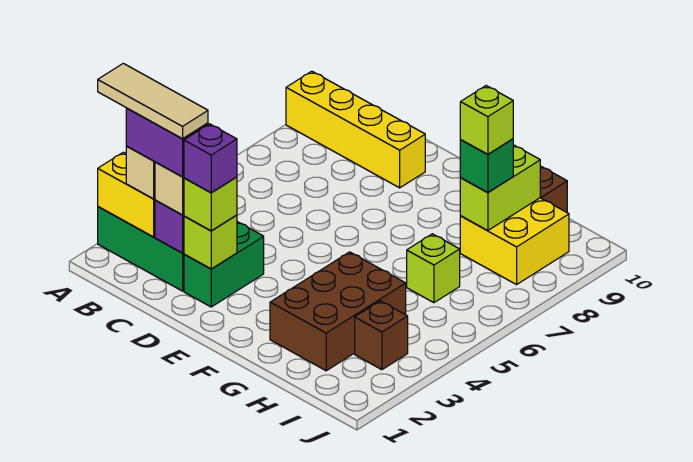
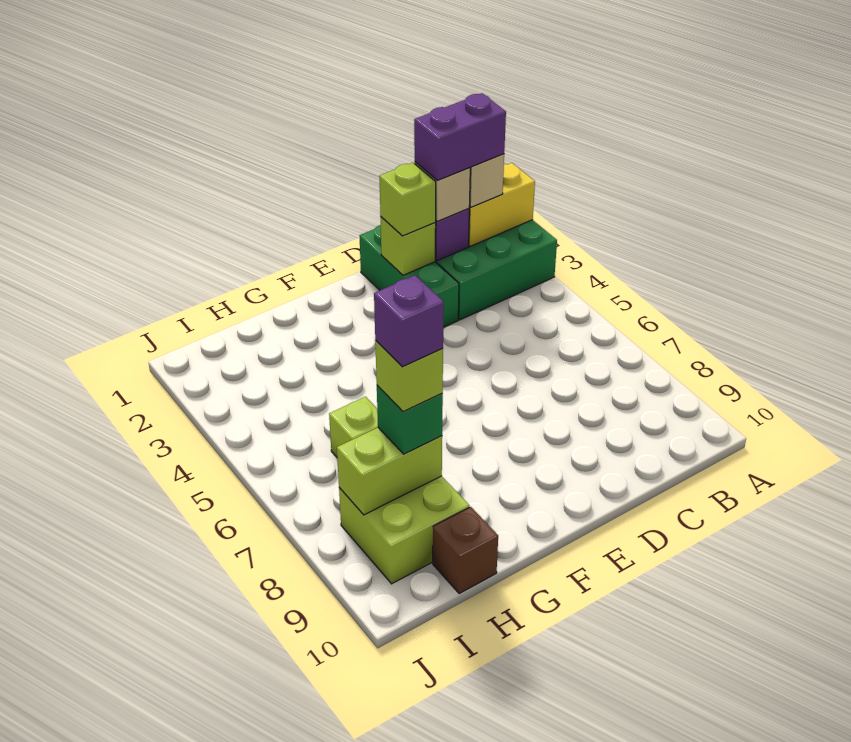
tan tile A2:C2 level 5 -> none
yellow brick A9:D9 level 1 -> none
green brick D2:D3 level 1 -> green brick D1:D3 level 1
purple brick D2 level 4 -> purple brick H8 level 5
brown brick G2:H4 level 1 -> none
yellow brick H8:I9 level 1 -> lime brick H8:I9 level 1
lime brick H8:H9 level 2 -> lime brick H8:I8 level 2
brown brick I3 level 1 -> none

